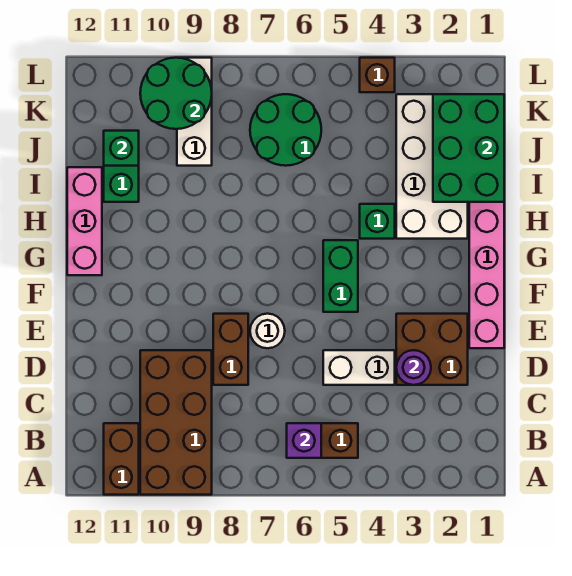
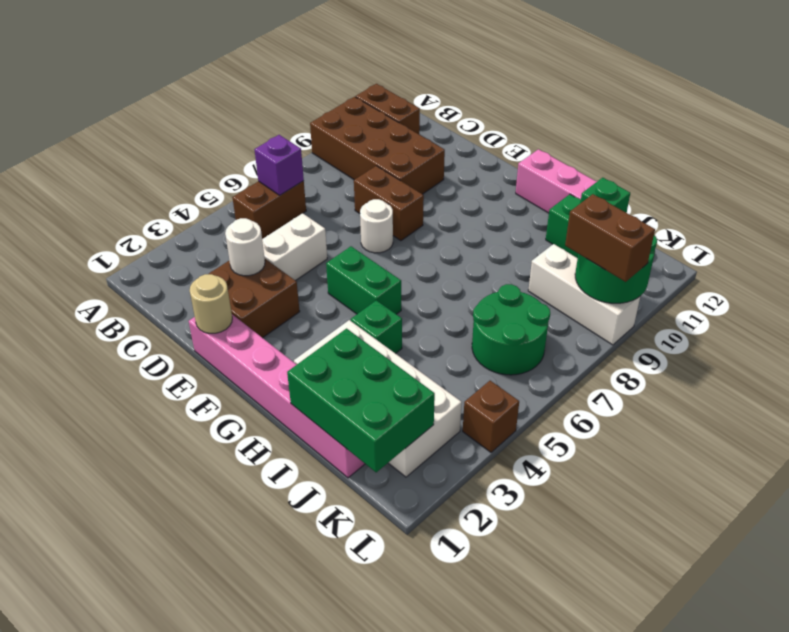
purple round brick D3 level 2 -> white round brick D3 level 2
none -> tan round brick E1 level 2
none -> brown brick K9:L9 level 3

